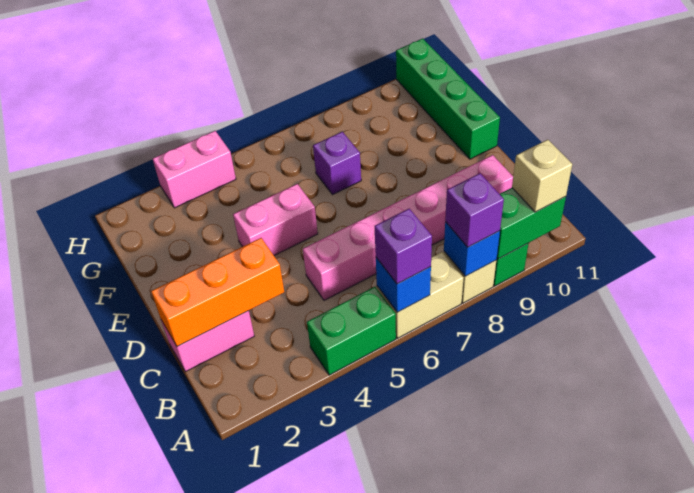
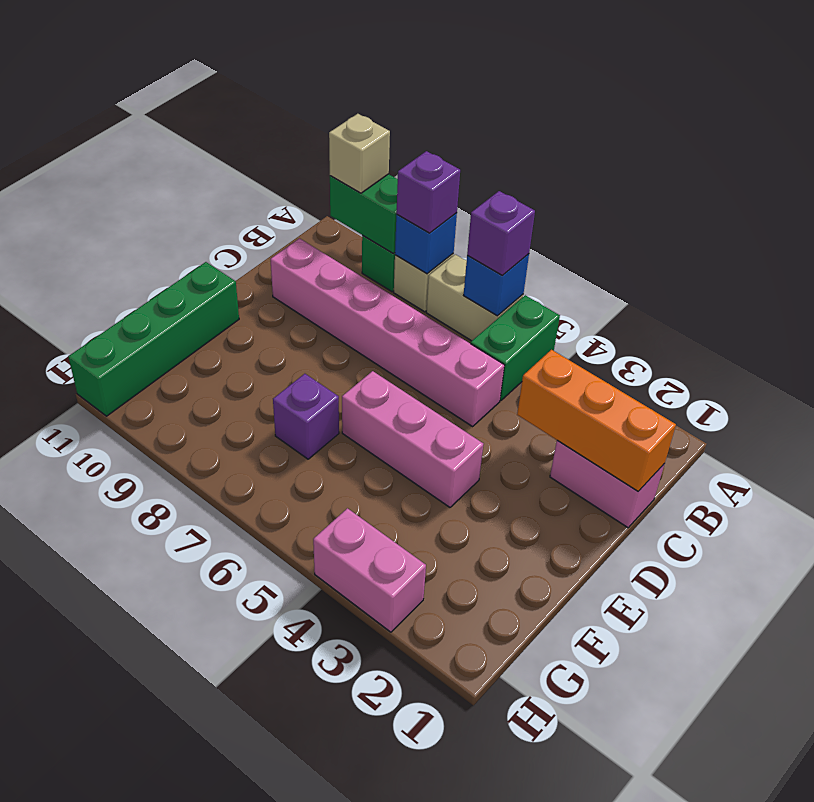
green brick A4:A5 level 1 -> green brick A5:B5 level 1
pink brick E4:E5 level 1 -> pink brick E4:E6 level 1

